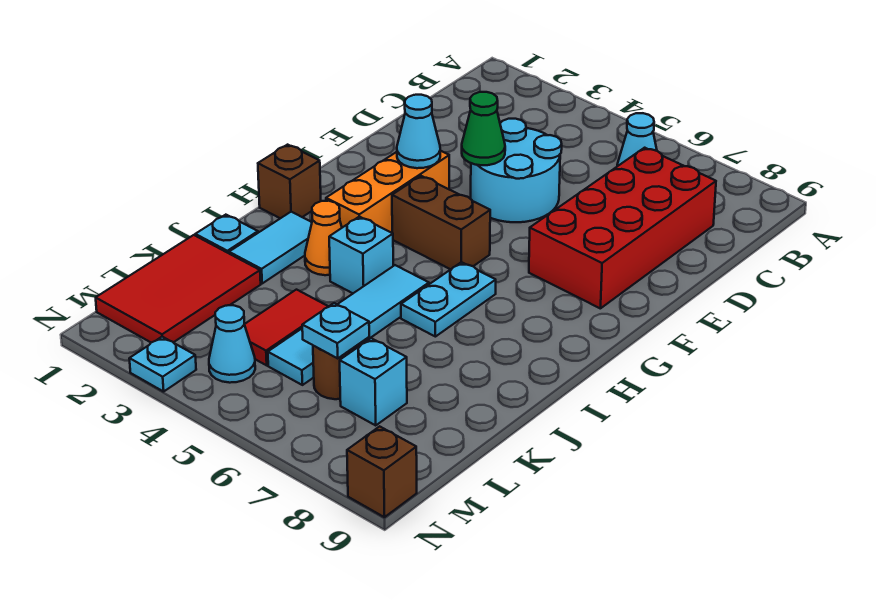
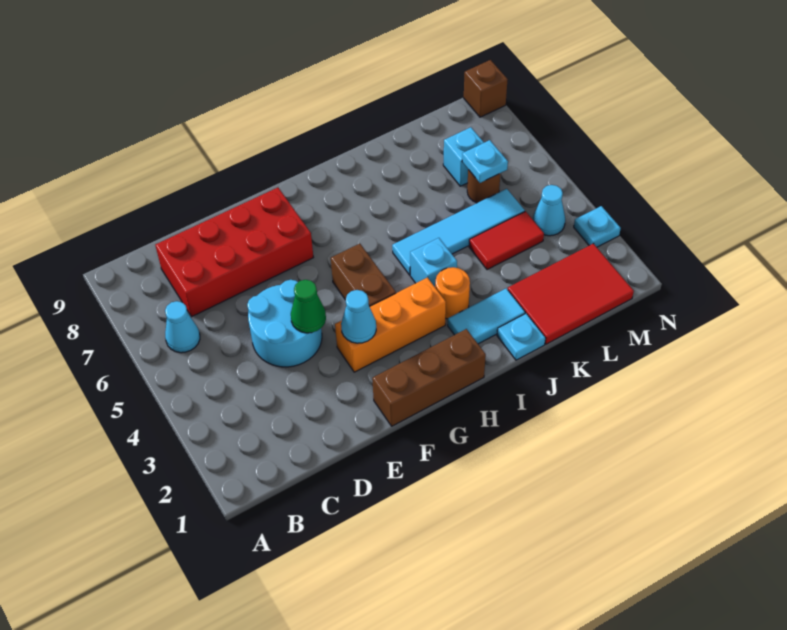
brown brick H1 level 1 -> brown brick F1:H1 level 1
cyan plate H6:I6 level 1 -> none
orange cone I3 level 1 -> orange round brick I3 level 1

